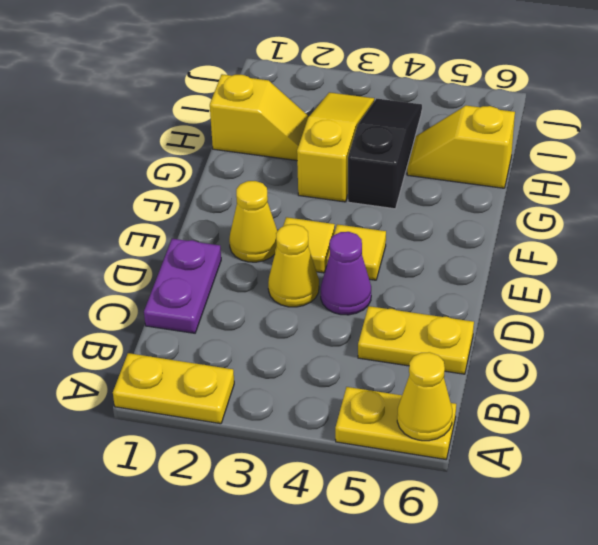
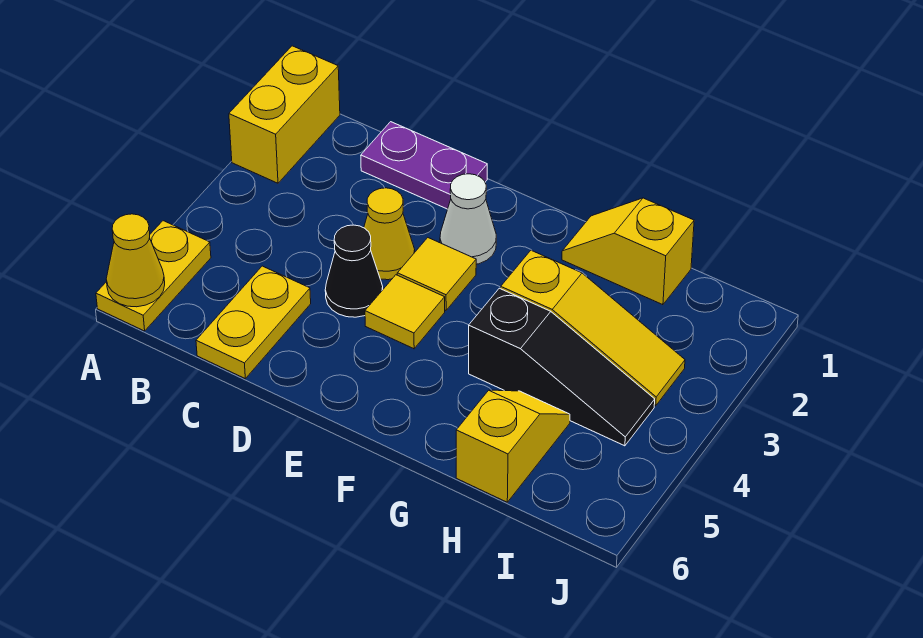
yellow plate A1:A2 level 1 -> yellow brick A1:A2 level 1
purple cone D4 level 1 -> black cone D4 level 1
yellow cone E2 level 1 -> white cone E2 level 1
yellow slope H1:H2 level 1 top 1 -> yellow slope G1:H1 level 1 top H

